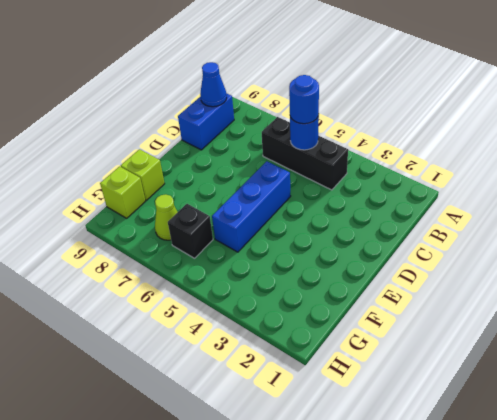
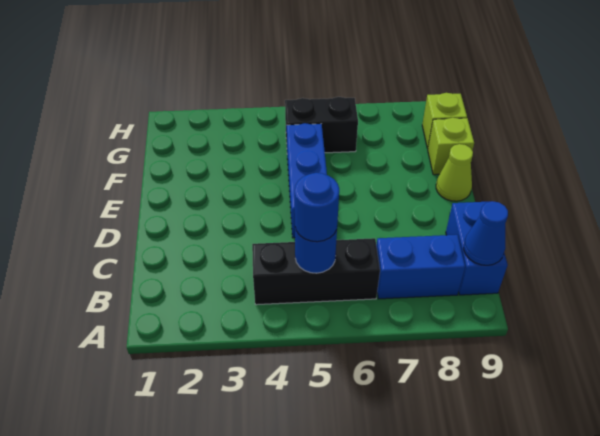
none -> blue brick B7:B8 level 1
black brick G6 level 1 -> black brick G5:G6 level 1
lime cone G7 level 1 -> lime cone E9 level 1

